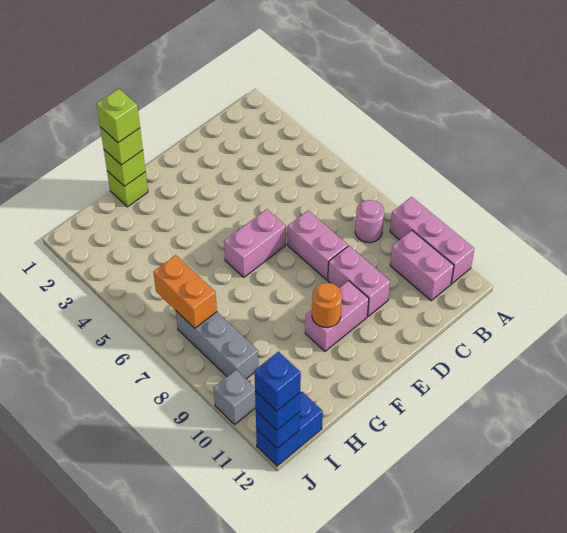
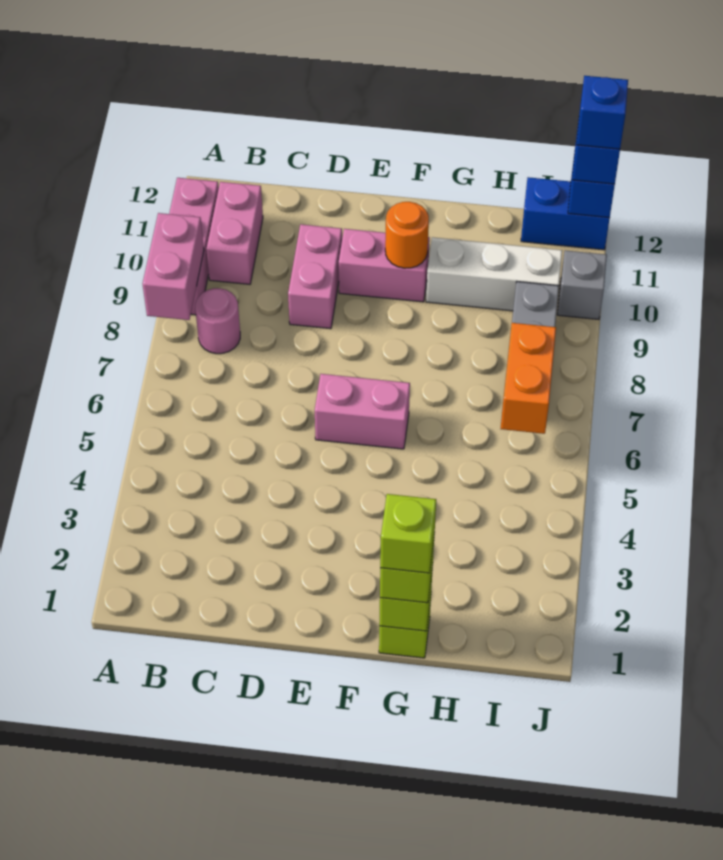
pink brick D7:D8 level 1 -> pink brick A8:A9 level 2
none -> white brick G10:I10 level 1

